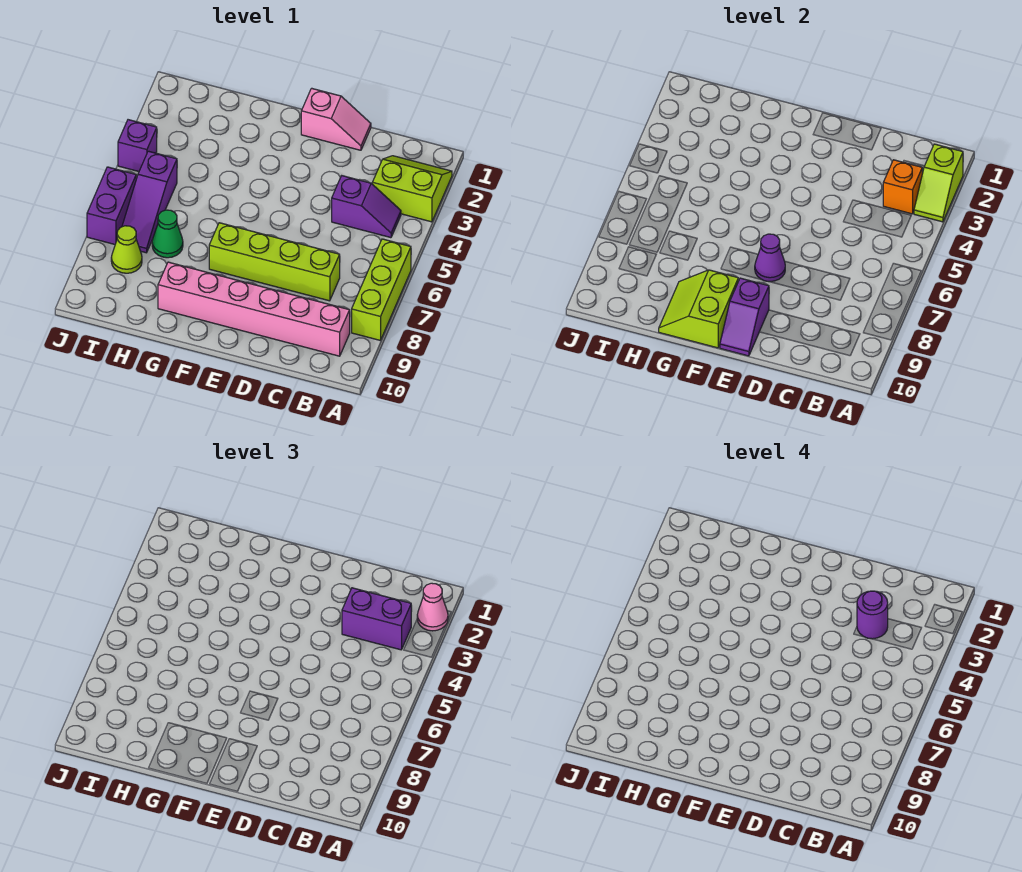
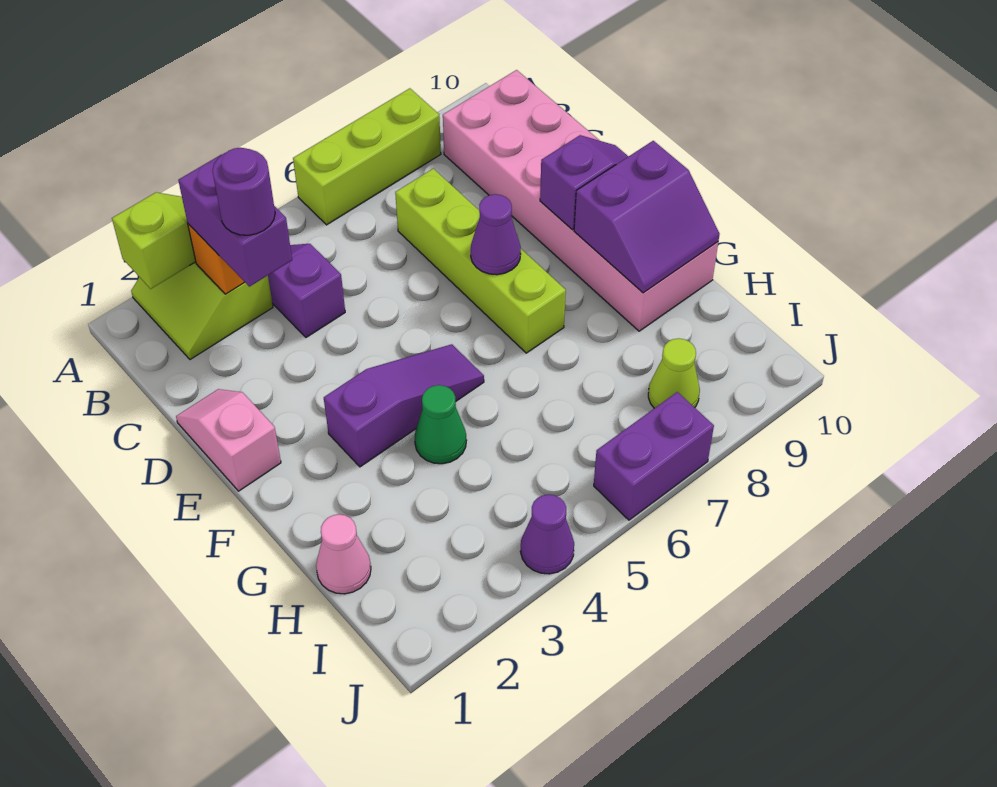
pink cone A2 level 3 -> pink cone H1 level 1
pink brick B9:G9 level 1 -> pink brick B9:G10 level 1
lime slope F9:G10 level 2 top F -> purple slope F9:G10 level 2 top F
green cone H7 level 1 -> green cone G4 level 1
purple slope I5:I7 level 1 top 5 -> purple slope F3:F5 level 1 top 3
purple brick J4 level 1 -> purple cone J4 level 1

